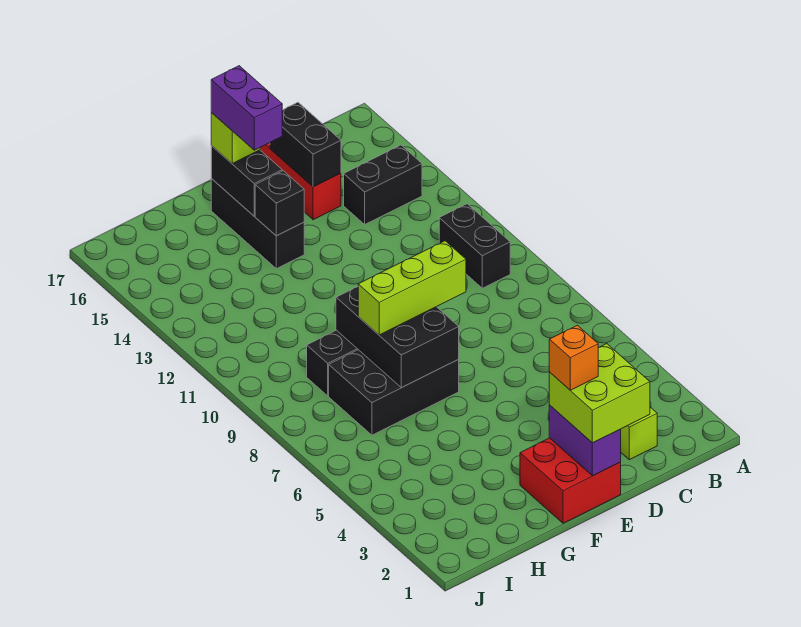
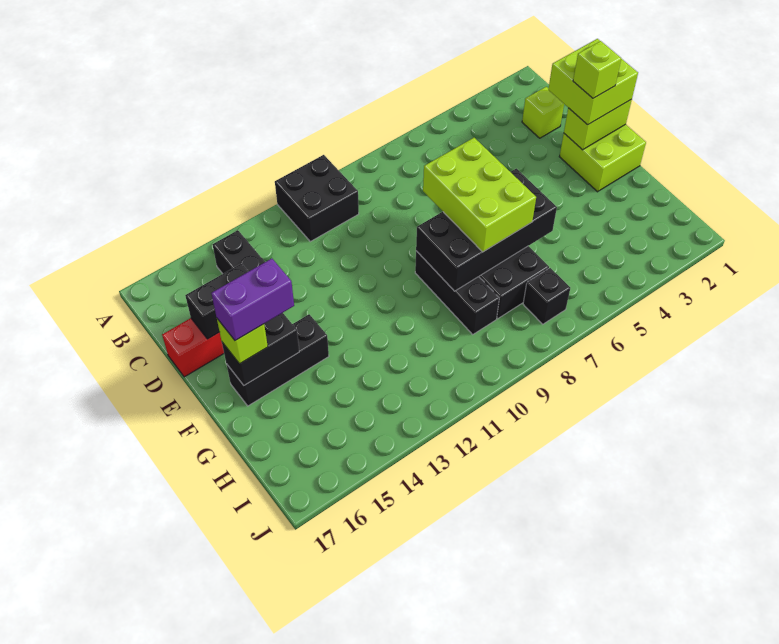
black brick B10:B11 level 1 -> black brick A10:B11 level 1
red brick E1:F2 level 1 -> lime brick E1:F2 level 1
purple brick E1:E2 level 2 -> lime brick E1:E2 level 2
orange brick E2 level 4 -> lime brick E2 level 4
lime brick E8:G8 level 3 -> lime brick E7:G8 level 3
black brick F7:G9 level 2 -> black brick F6:G9 level 2
black brick F14 level 2 -> black brick I7 level 1

